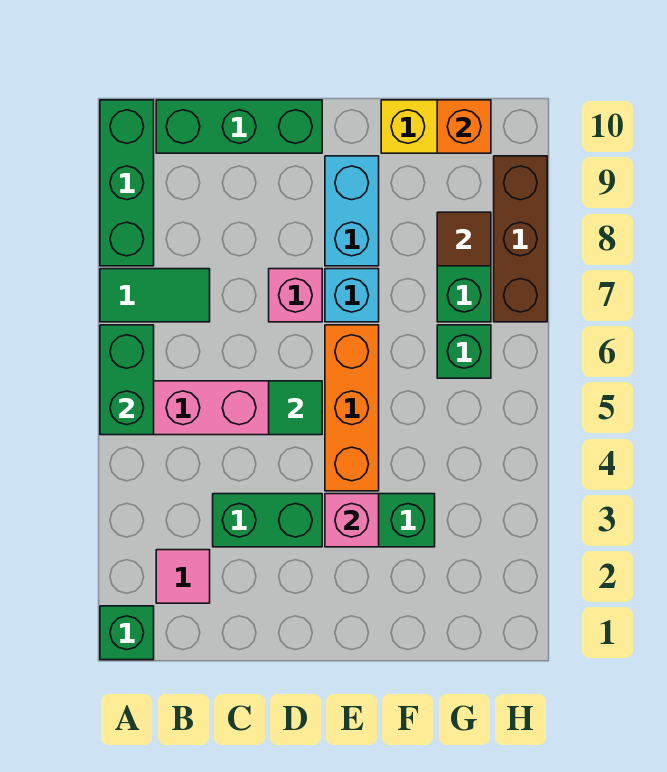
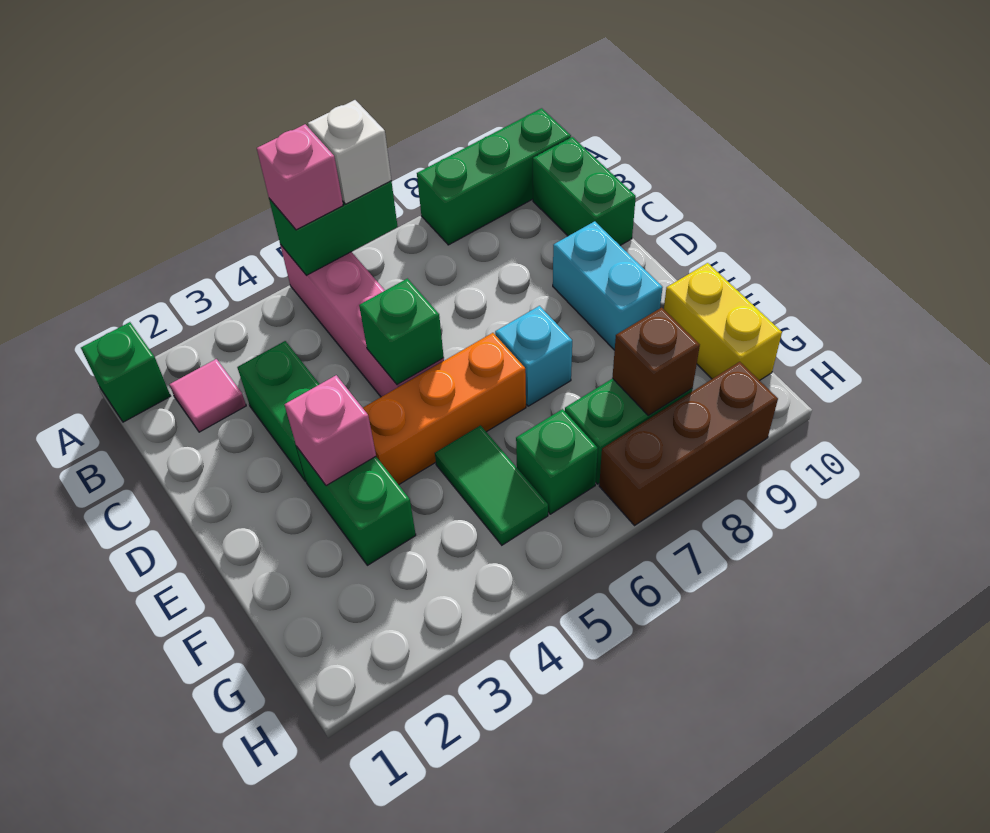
none -> white brick A6 level 3
green tile A7:B7 level 1 -> green tile F5:G5 level 1
green brick B10:D10 level 1 -> green brick B10:C10 level 1
green tile D5 level 2 -> green brick D5 level 2
pink brick D7 level 1 -> pink brick A5 level 3
cyan brick E8:E9 level 1 -> cyan brick D9:E9 level 1
brown tile G8 level 2 -> brown brick G8 level 2
orange brick G10 level 2 -> none

